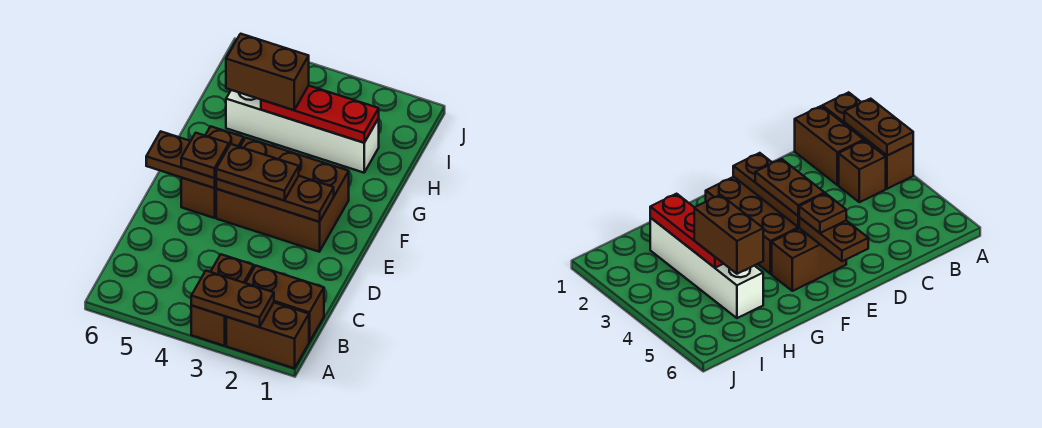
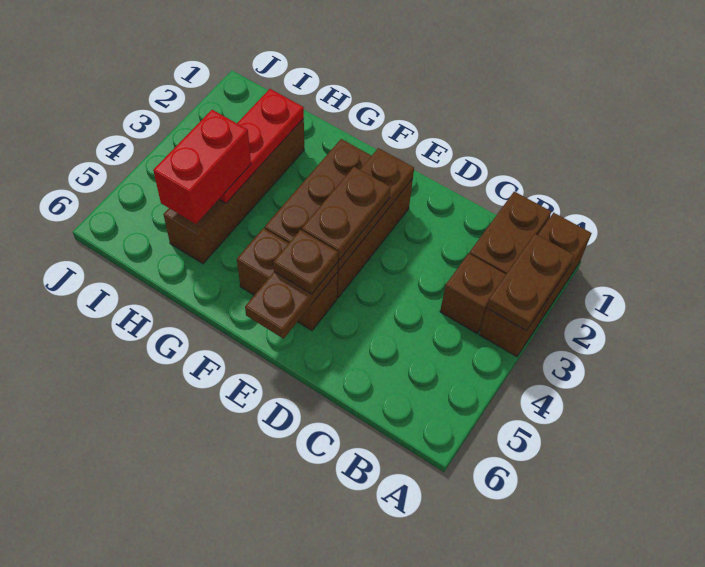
white brick H2:H5 level 1 -> brown brick H2:H5 level 1
brown brick H4:H5 level 3 -> red brick H4:H5 level 3

